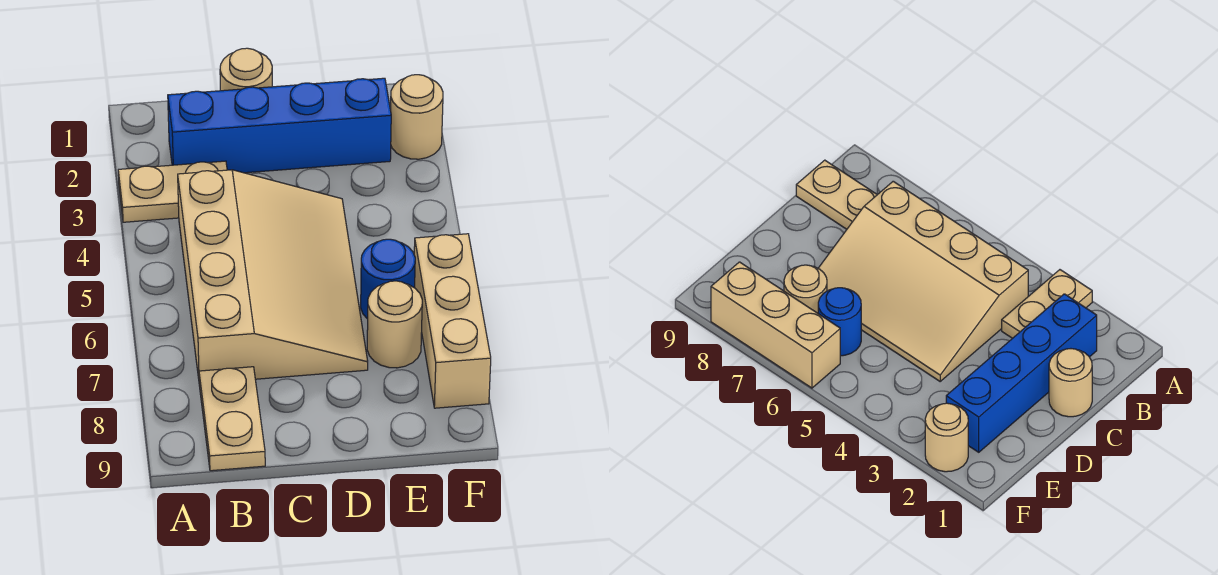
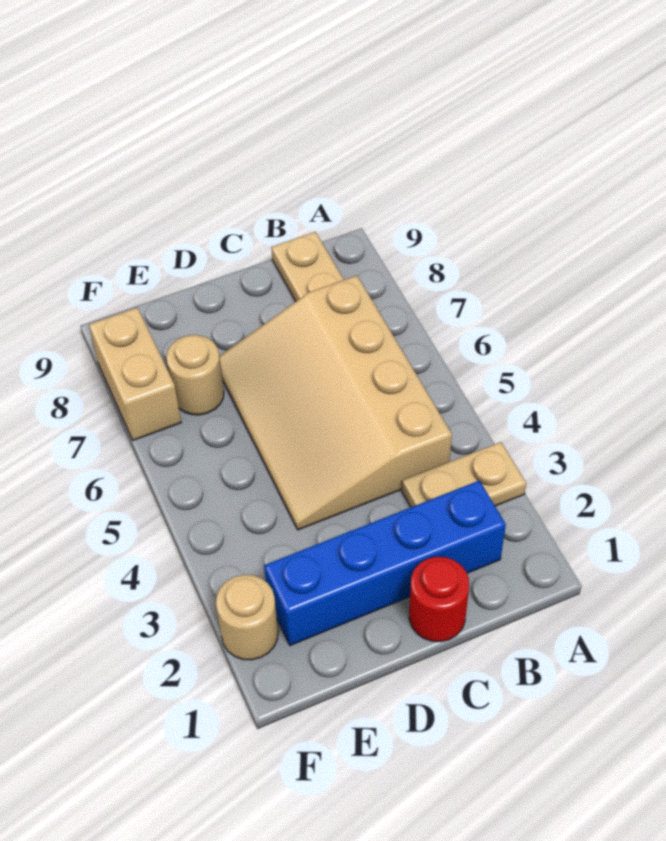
tan round brick C1 level 1 -> red round brick C1 level 1
blue round brick E6 level 1 -> none
tan brick F6:F8 level 1 -> tan brick F7:F8 level 1

